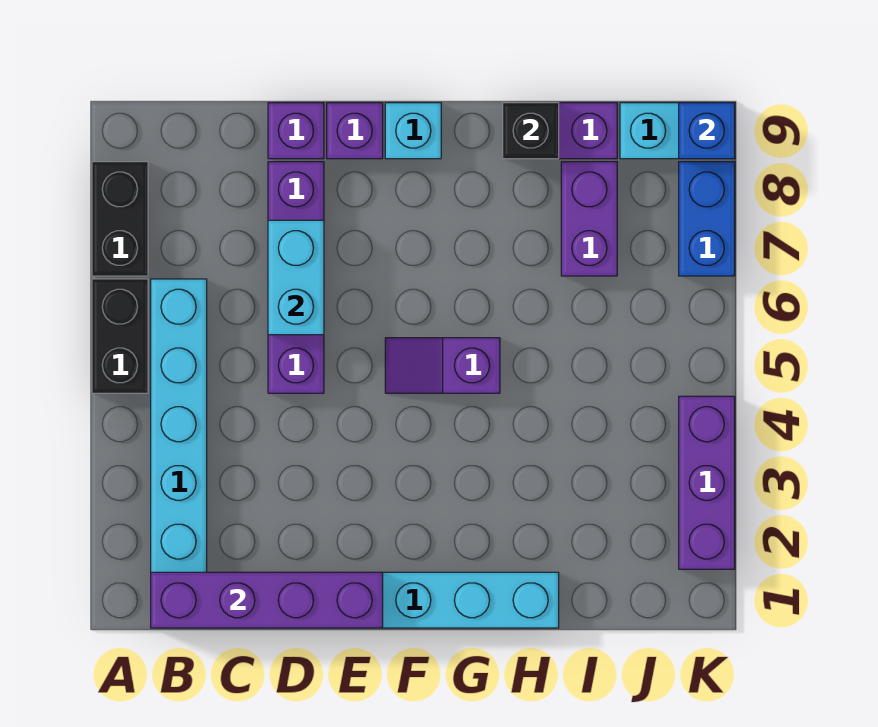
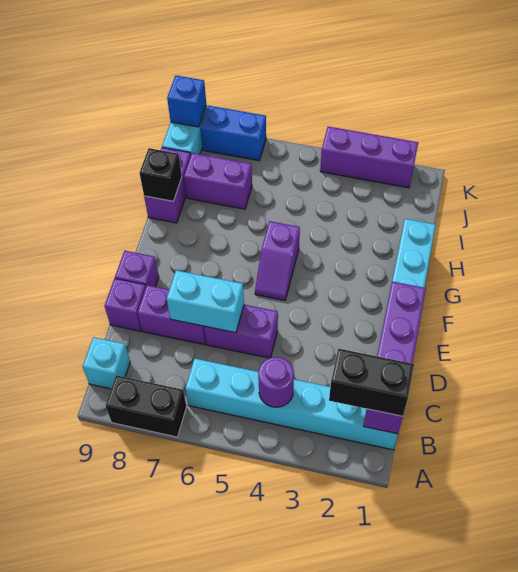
black brick A5:A6 level 1 -> black brick B1:B2 level 3
none -> purple round brick B4 level 2
cyan brick F9 level 1 -> cyan brick B9 level 1

